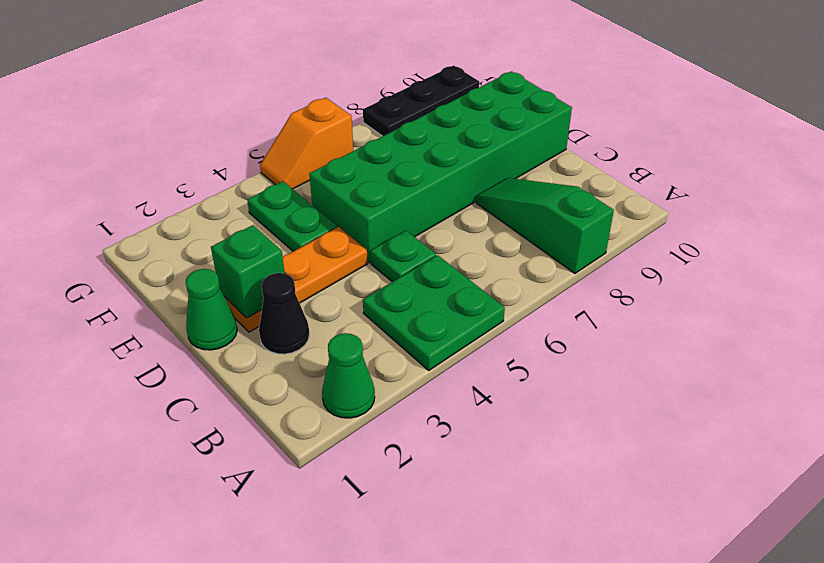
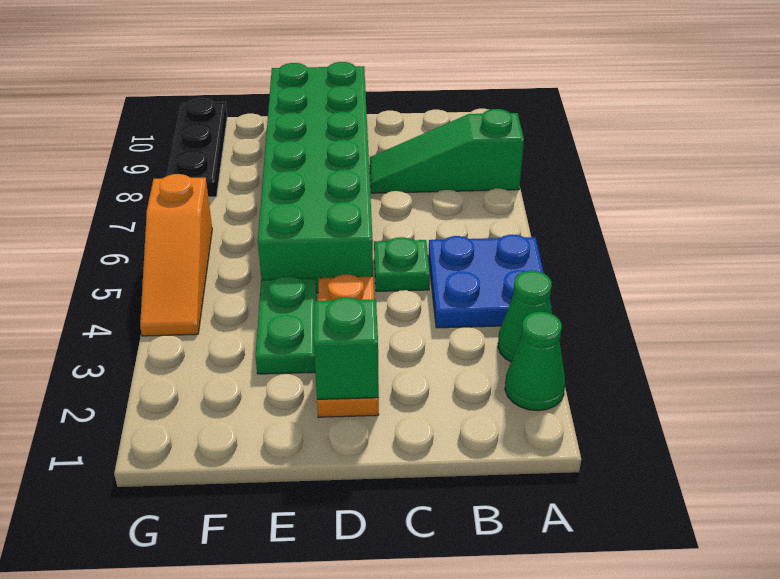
green plate A4:B5 level 1 -> blue plate A4:B5 level 1
black cone C2 level 1 -> none
green cone D1 level 1 -> green cone A3 level 1
green plate E4:F4 level 1 -> green plate E3:E4 level 1
orange slope G5:G6 level 1 top 6 -> orange slope G4:G6 level 1 top 6

